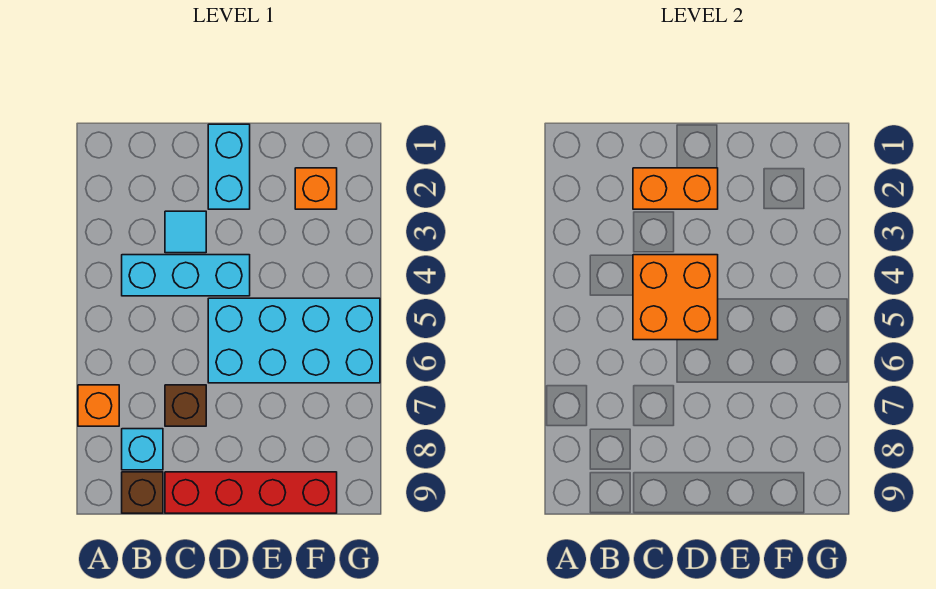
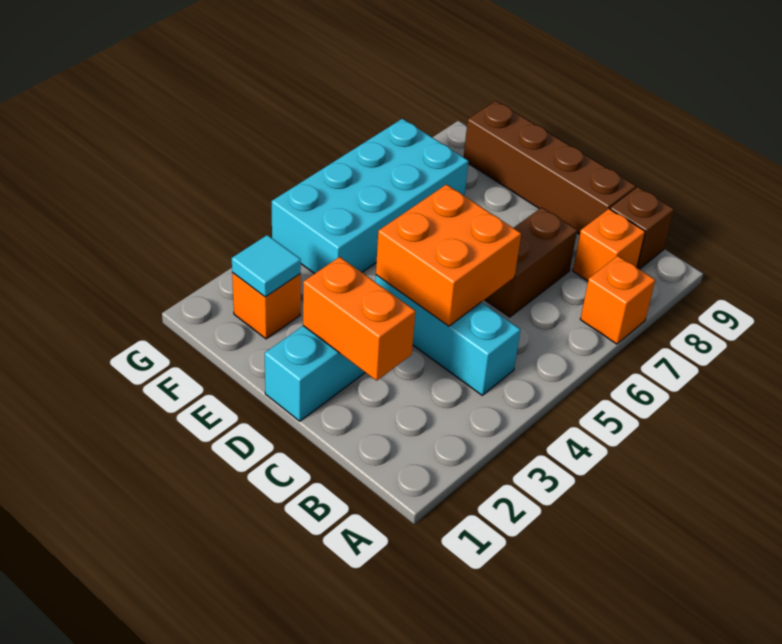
cyan brick B8 level 1 -> orange brick B8 level 1
cyan tile C3 level 1 -> cyan tile F2 level 2
brown brick C7 level 1 -> brown brick C6:C7 level 1
red brick C9:F9 level 1 -> brown brick C9:F9 level 1
cyan brick D5:G6 level 1 -> cyan brick F4:G7 level 1

